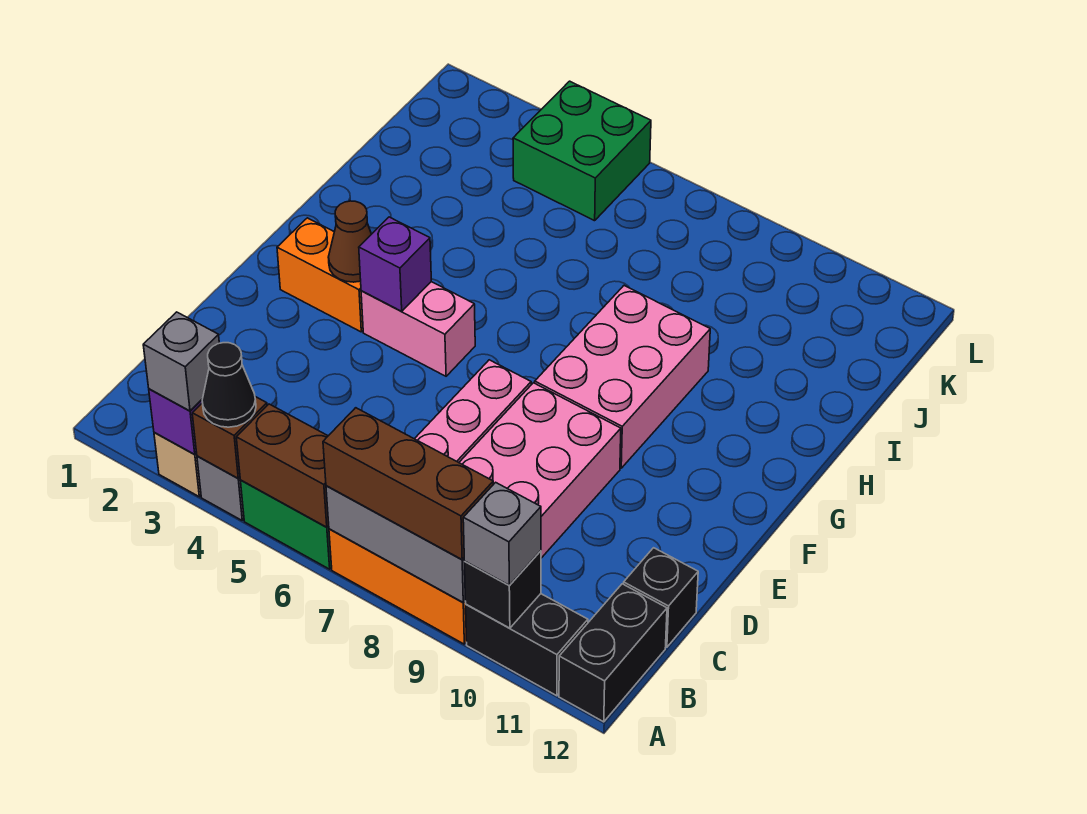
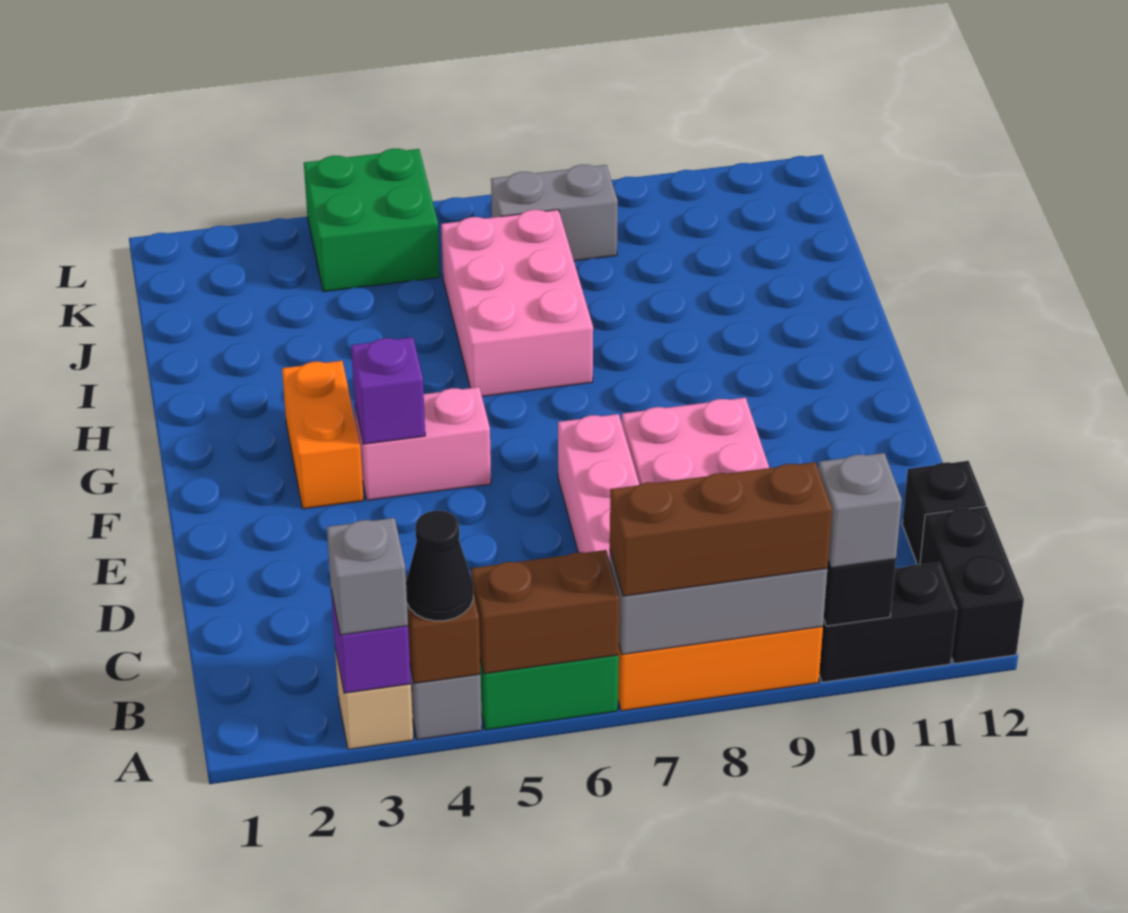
orange brick F2:F3 level 1 -> orange brick F3:G3 level 1
brown cone F3 level 2 -> none
pink brick F8:H9 level 1 -> pink brick H6:J7 level 1
none -> grey brick K7:K8 level 1

